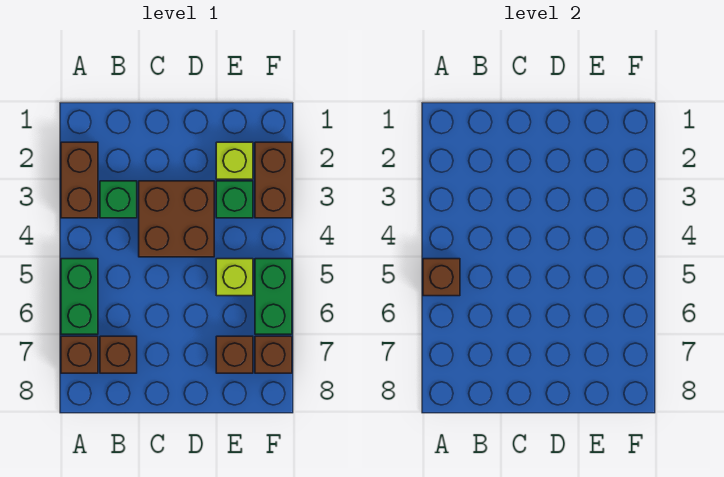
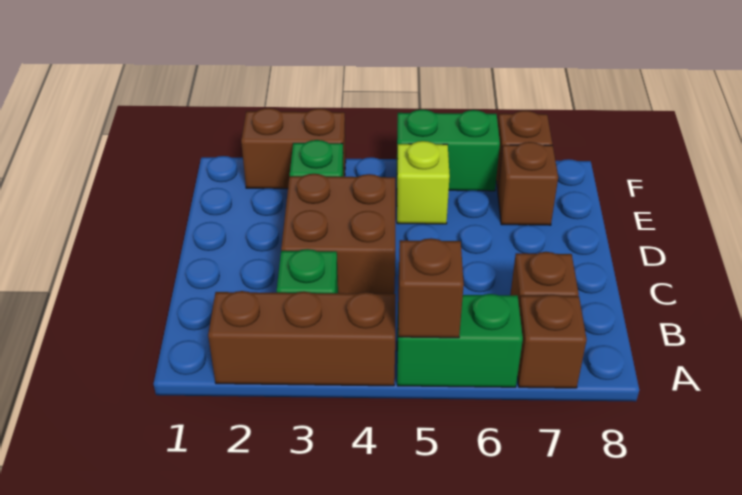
brown brick A2:A3 level 1 -> brown brick A2:A4 level 1
lime brick E2 level 1 -> none

